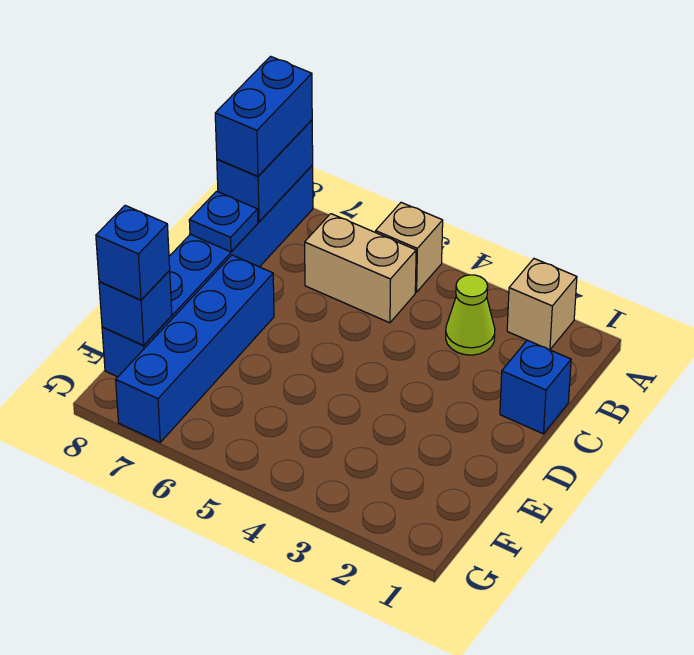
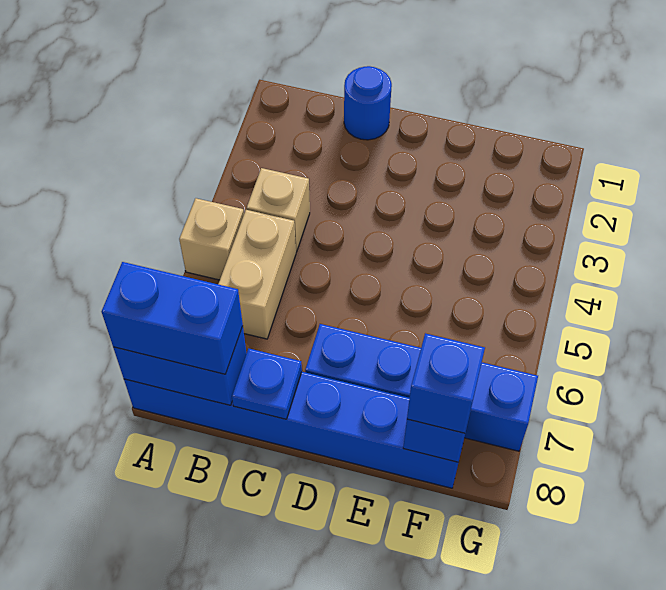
tan brick A2 level 1 -> tan brick B4 level 1
lime cone B3 level 1 -> none
blue brick C1 level 1 -> blue round brick C1 level 1

